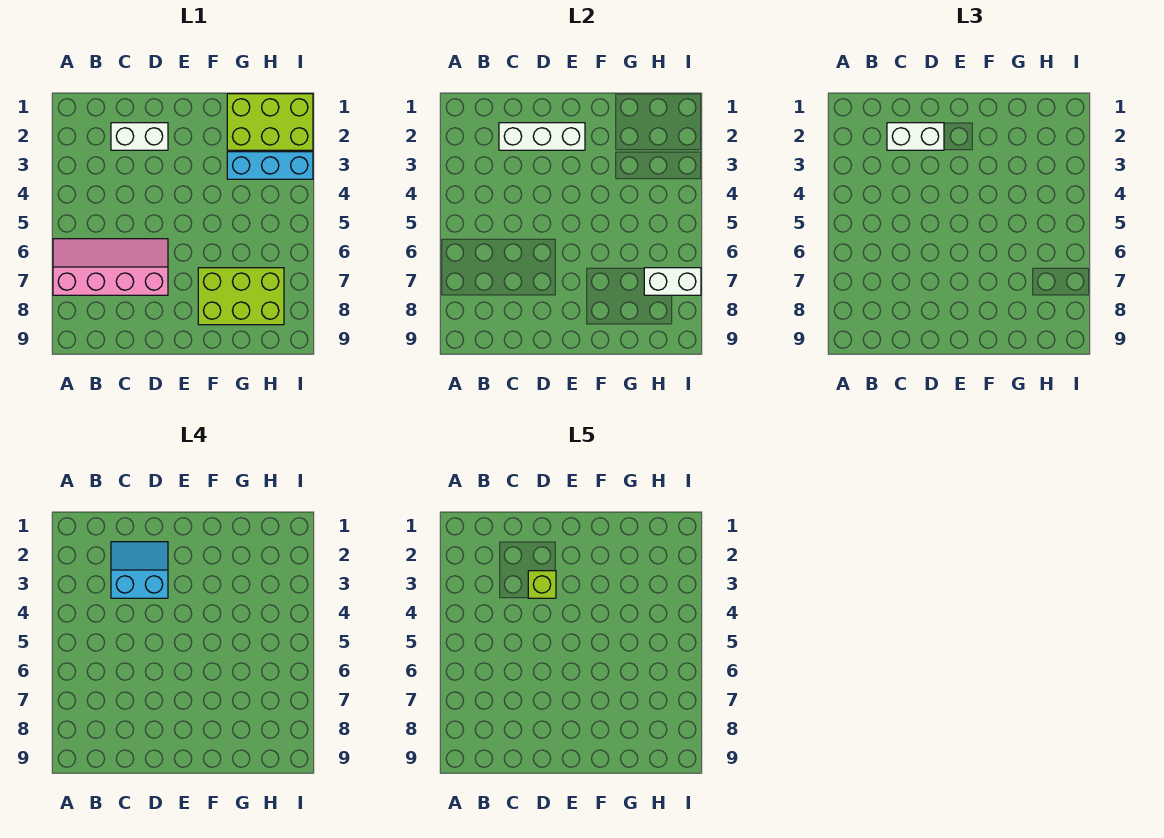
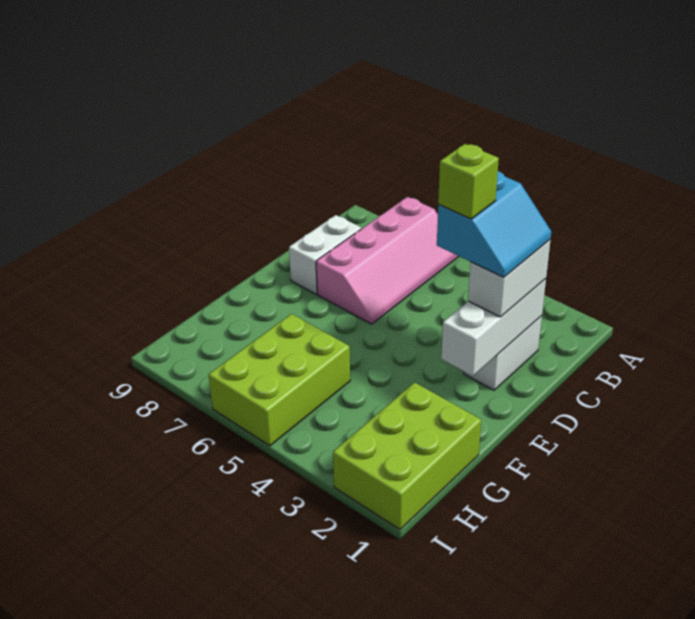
lime brick F7:H8 level 1 -> lime brick G5:I6 level 1
cyan brick G3:I3 level 1 -> none
white brick H7:I7 level 2 -> white brick C8:D8 level 1

